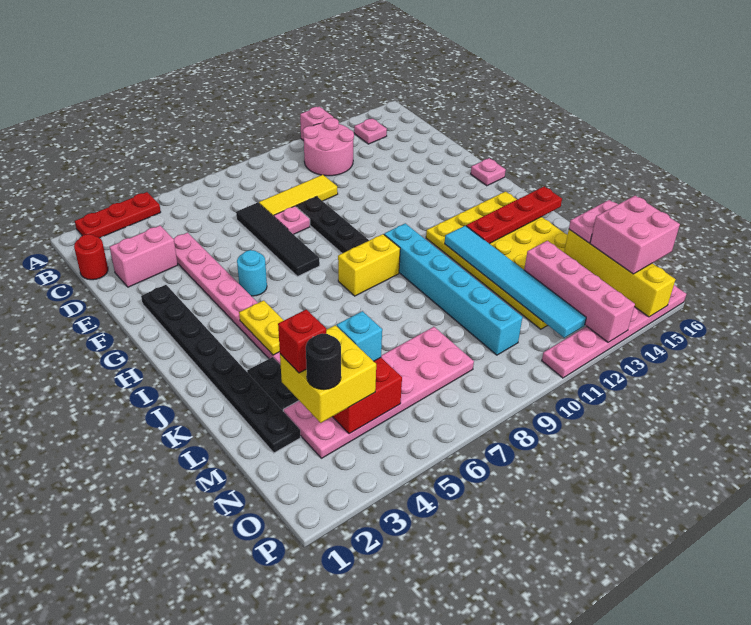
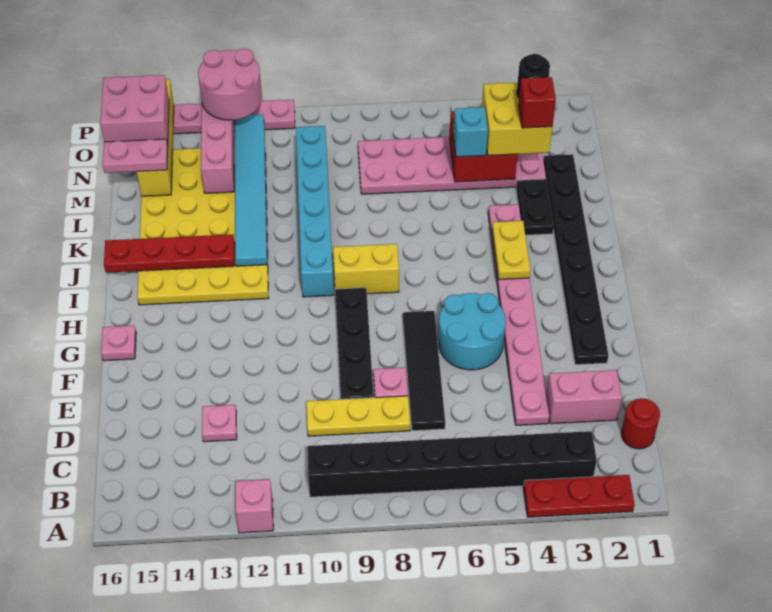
none -> black brick B3:B10 level 1
pink round brick B11:C12 level 1 -> pink round brick O12:P13 level 3
pink plate B14 level 1 -> pink plate D13 level 1
yellow tile D8:D10 level 1 -> yellow plate D8:D10 level 1
cyan round brick G5 level 1 -> cyan round brick F5:G6 level 1

